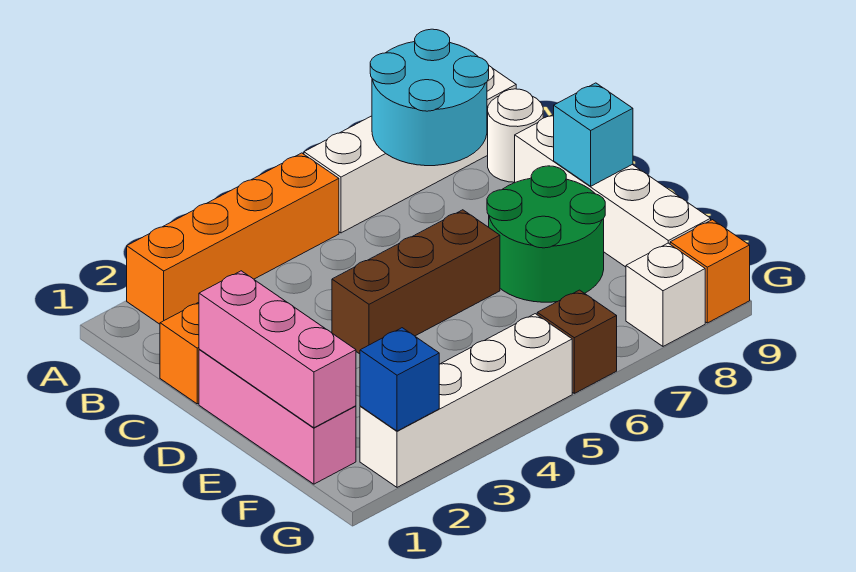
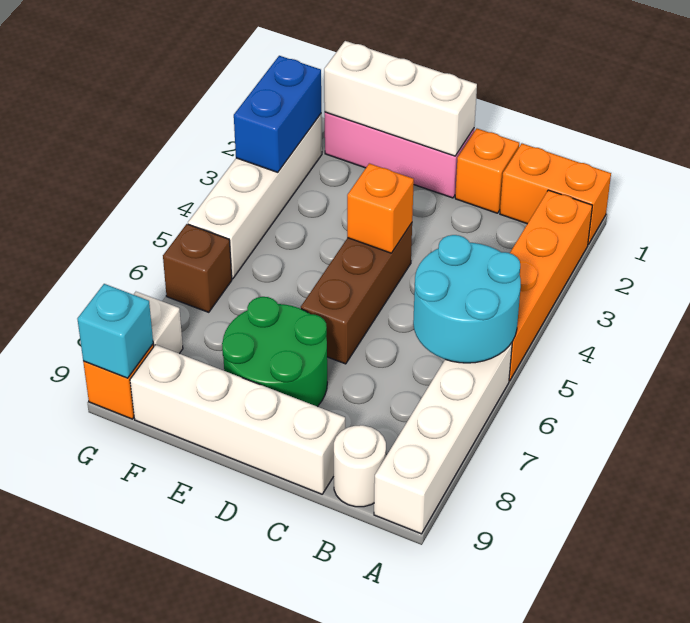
none -> orange brick A1:B1 level 1
cyan round brick A7:B8 level 2 -> cyan round brick A5:B6 level 2
pink brick D1:F1 level 2 -> white brick D1:F1 level 2
none -> orange brick D4 level 2
cyan brick D9 level 2 -> cyan brick G9 level 2
blue brick G2 level 2 -> blue brick G2:G3 level 2

